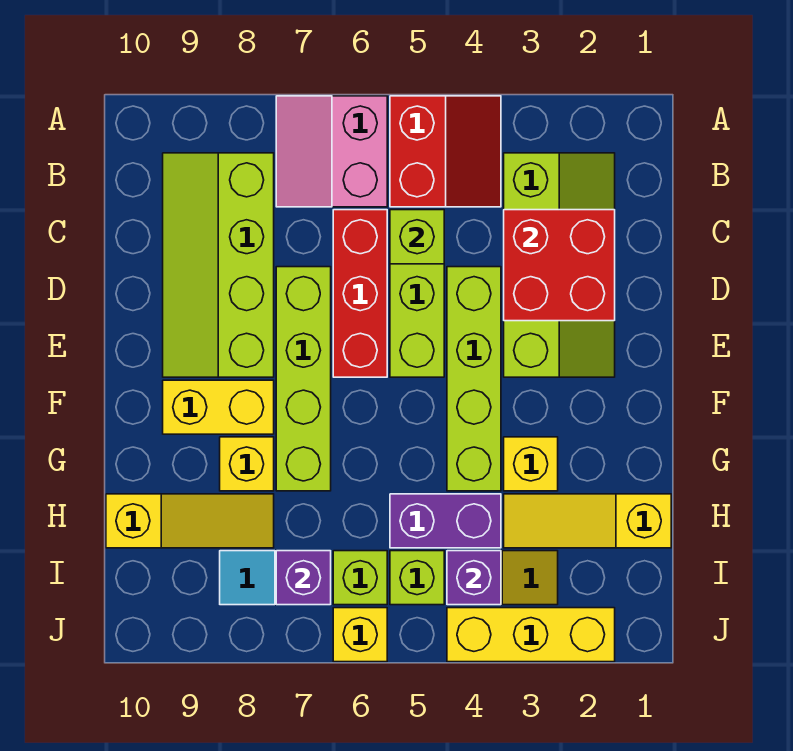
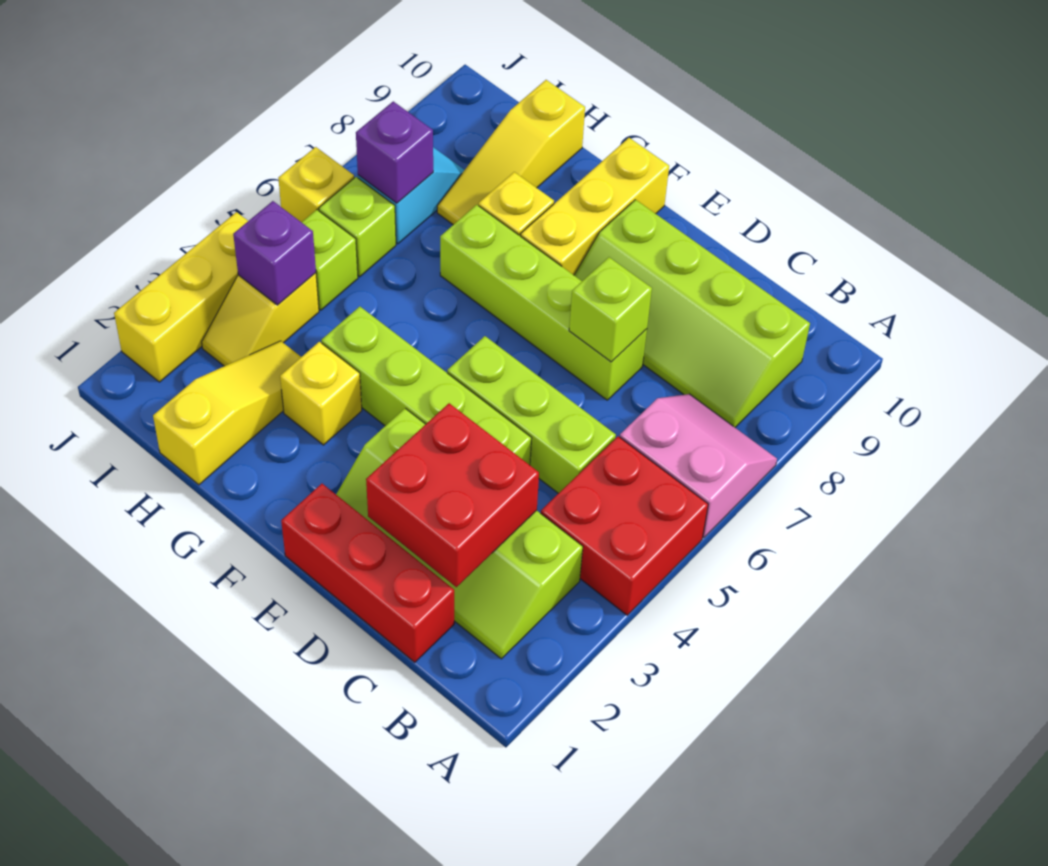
red slope A4:B5 level 1 top 5 -> red brick A4:B5 level 1
lime slope B8:E9 level 1 top 8 -> lime slope B8:E9 level 1 top 9
lime brick C5 level 2 -> lime brick D7 level 2
red brick C6:E6 level 1 -> red brick C1:E1 level 1
yellow brick F8:F9 level 1 -> yellow brick F8:F10 level 1
purple brick H4:H5 level 1 -> none

